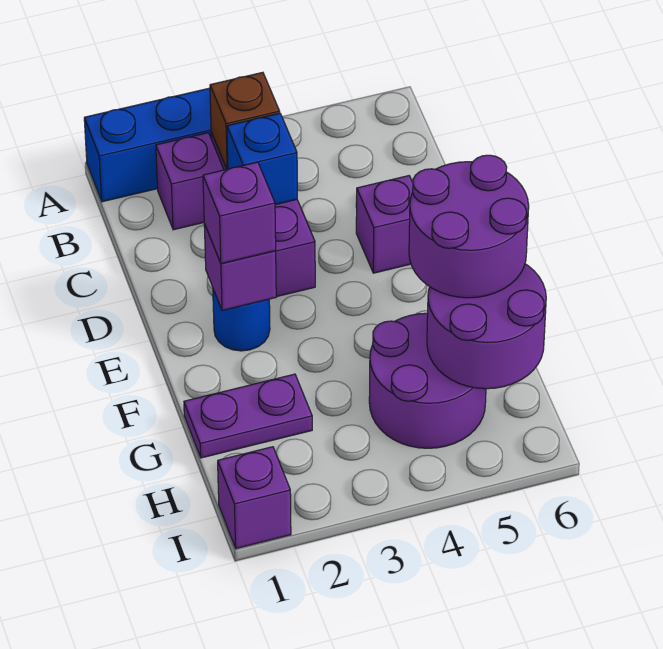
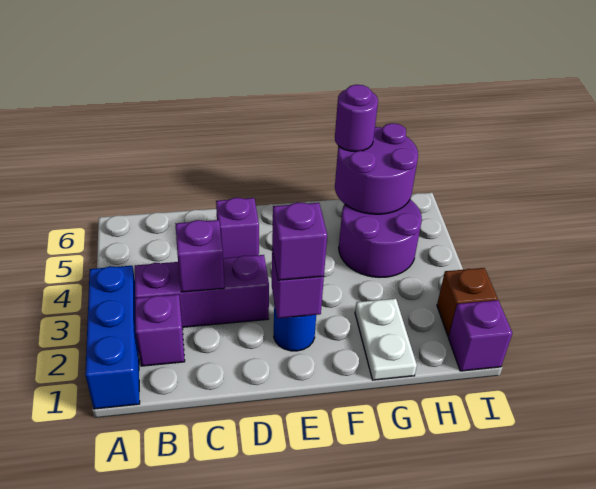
brown brick B3 level 2 -> brown brick I2 level 1
blue brick C3 level 2 -> purple brick C3 level 2
purple round brick F5:G6 level 3 -> purple round brick G6 level 3
purple plate G1:G2 level 1 -> white plate G1:G2 level 1

